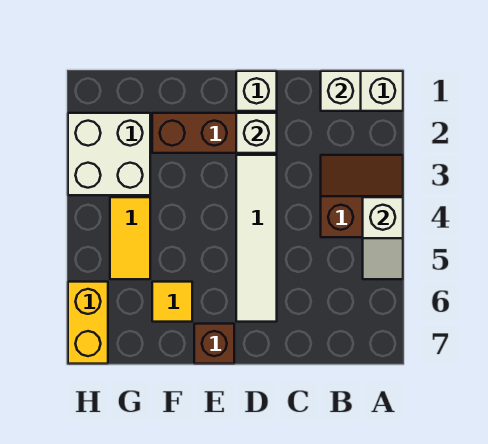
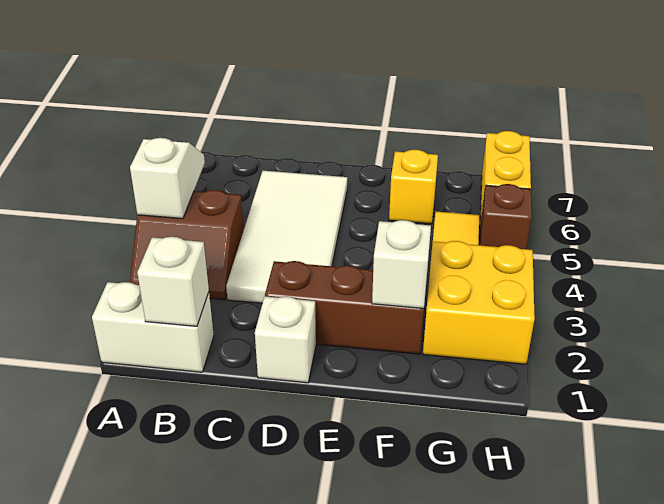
white brick D2 level 2 -> white brick F2 level 2
white tile D3:D6 level 1 -> white tile C3:D6 level 1
brown brick E7 level 1 -> brown brick H5 level 1
yellow tile F6 level 1 -> yellow brick F6 level 1
white brick G2:H3 level 1 -> yellow brick G2:H3 level 1

